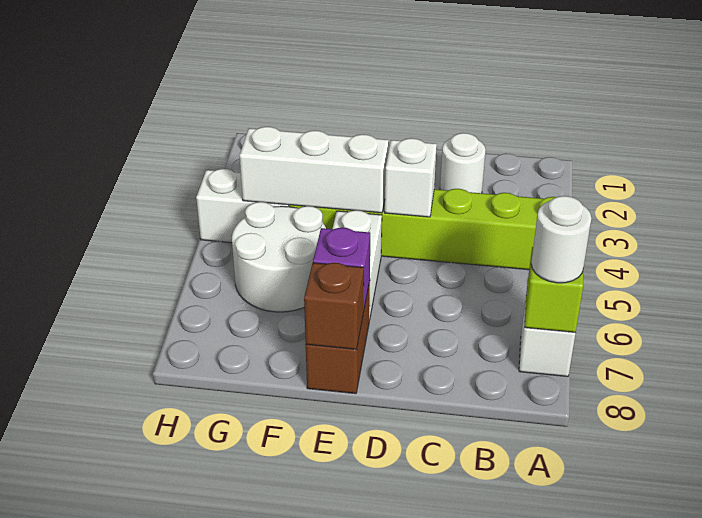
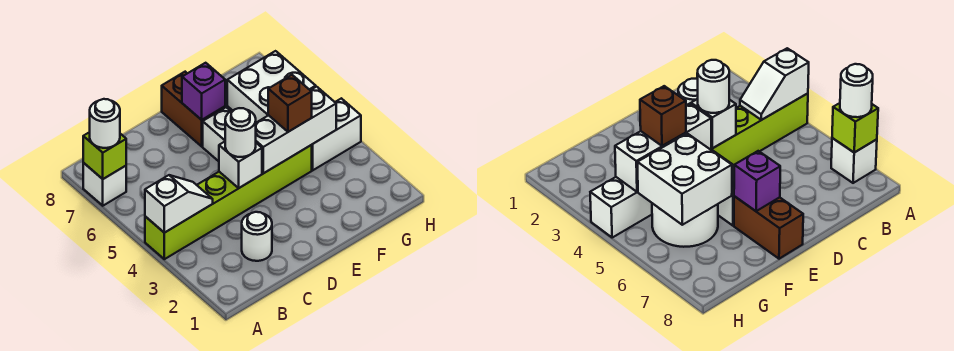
none -> white slope A4:B4 level 2 top A
none -> white round brick D4 level 3
brown brick E8 level 2 -> brown brick F4 level 3
none -> white brick F5:G6 level 2

